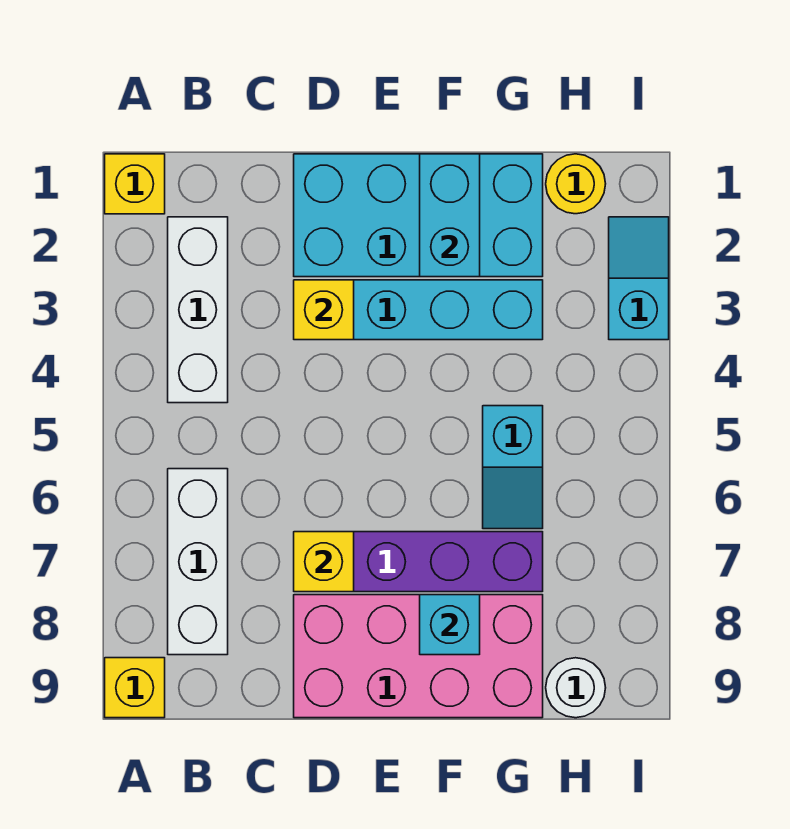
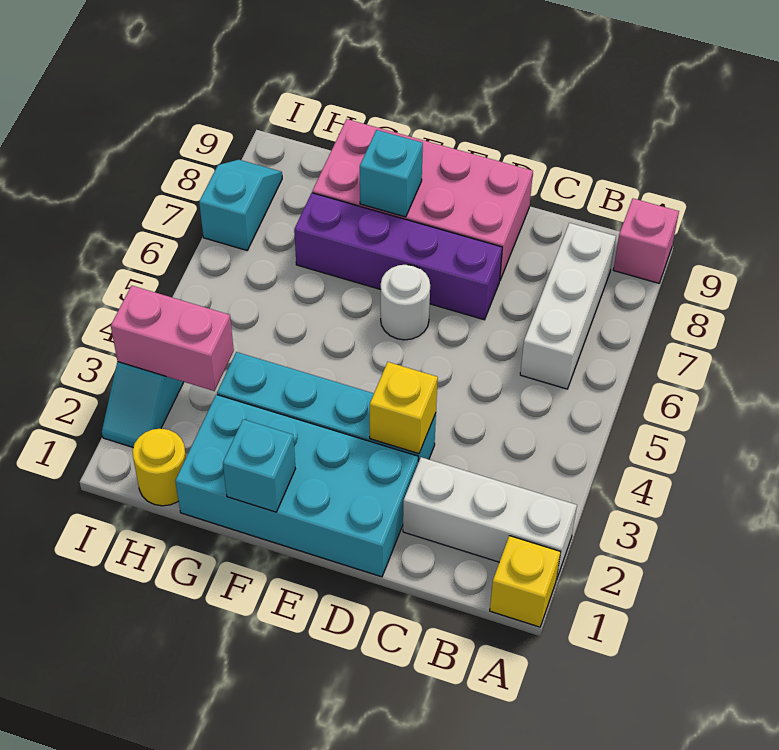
yellow brick A9 level 1 -> pink brick A9 level 1
white brick B2:B4 level 1 -> white brick A2:C2 level 1
yellow brick D7 level 2 -> none
cyan brick F1:F2 level 2 -> cyan brick F1 level 2
cyan slope G5:G6 level 1 top 5 -> cyan slope I7:I8 level 1 top 7
none -> pink brick H3:I3 level 2
white round brick H9 level 1 -> white round brick E6 level 1

